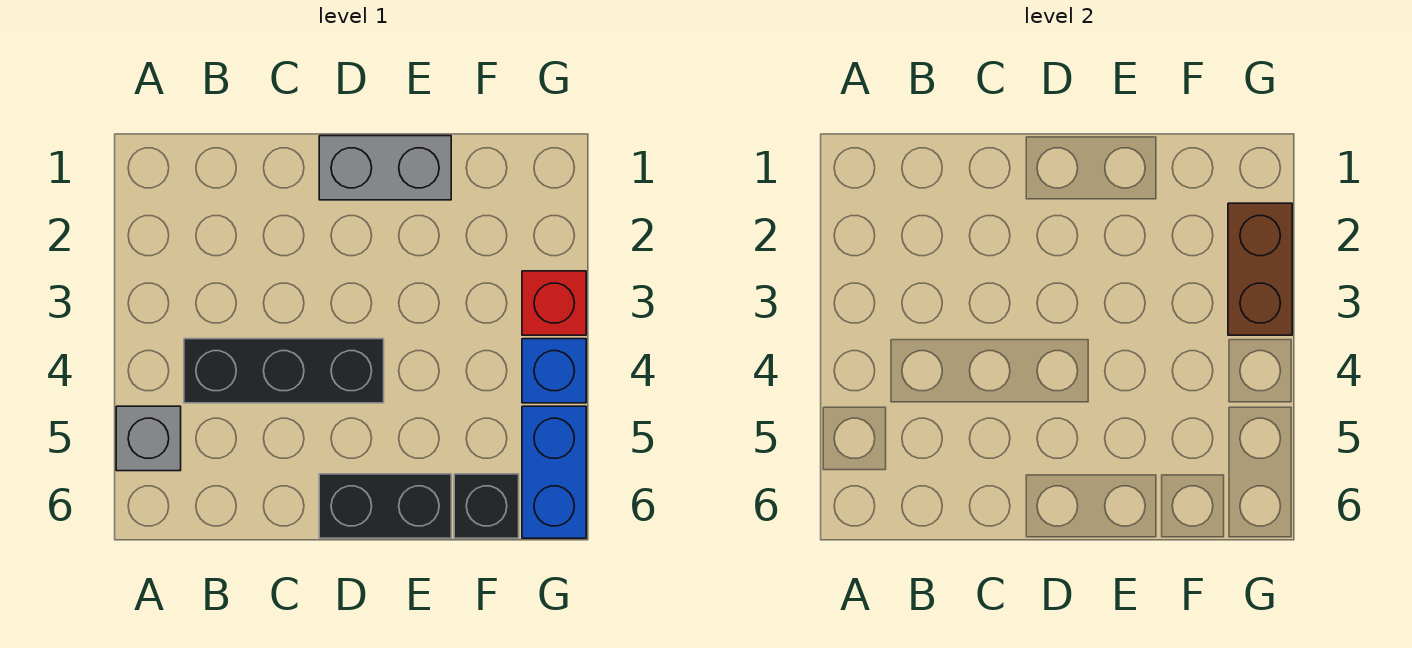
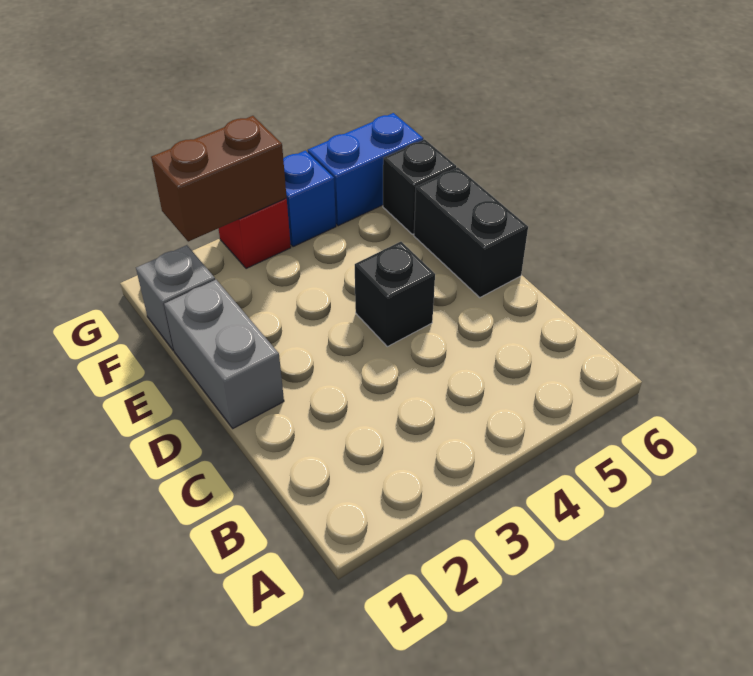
grey brick A5 level 1 -> grey brick F1 level 1
black brick B4:D4 level 1 -> black brick D4 level 1

